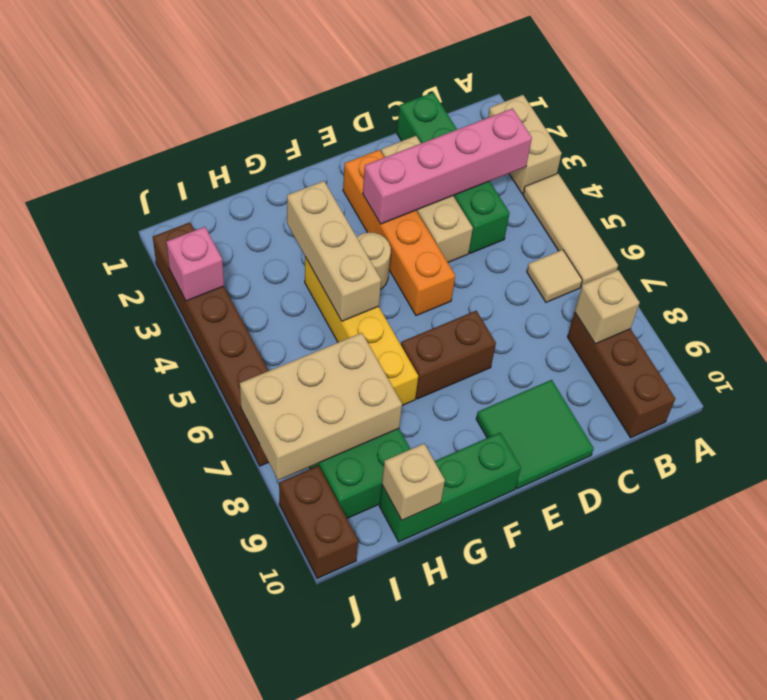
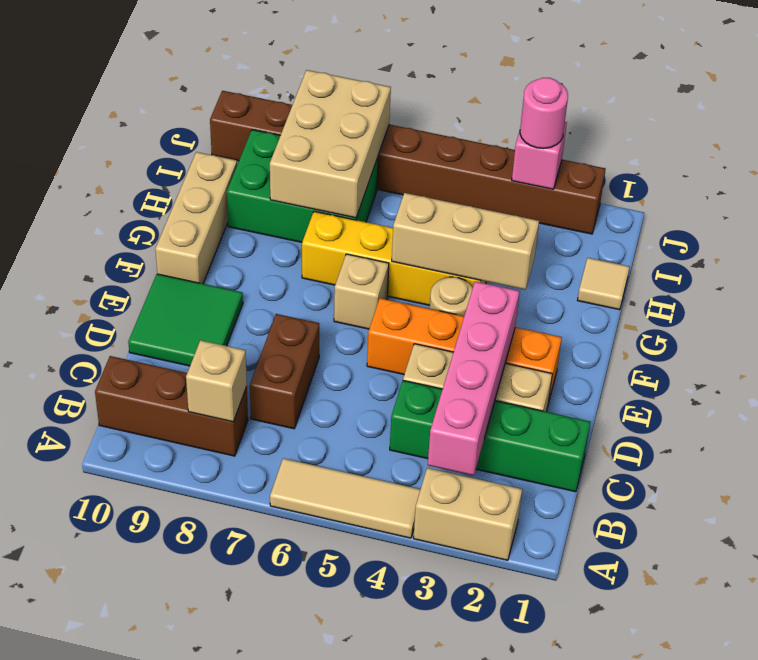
tan tile B6 level 1 -> tan tile H1 level 1
brown brick E7:F7 level 1 -> brown brick C7:D7 level 1
green brick F10:H10 level 1 -> tan brick F10:H10 level 1
tan brick H10 level 2 -> tan brick F6 level 1
none -> pink round brick J3 level 3

